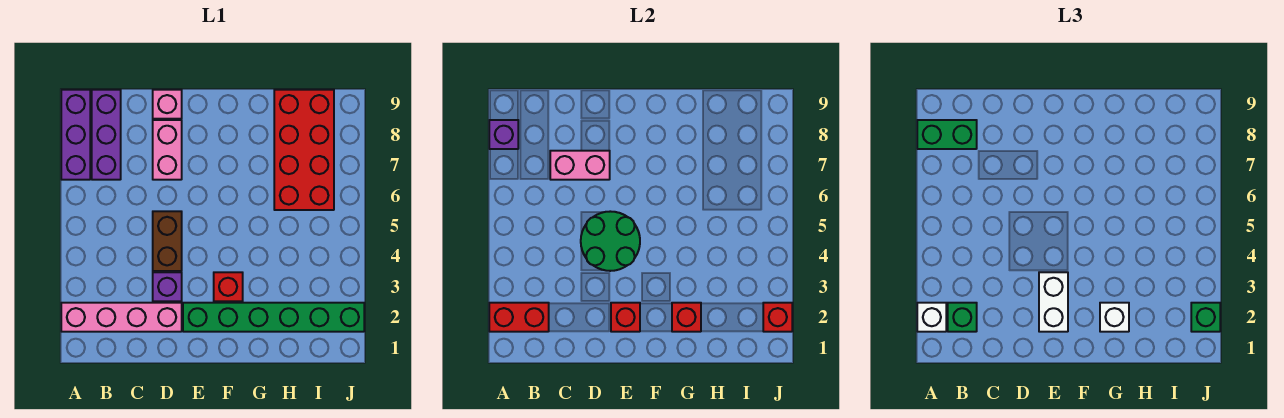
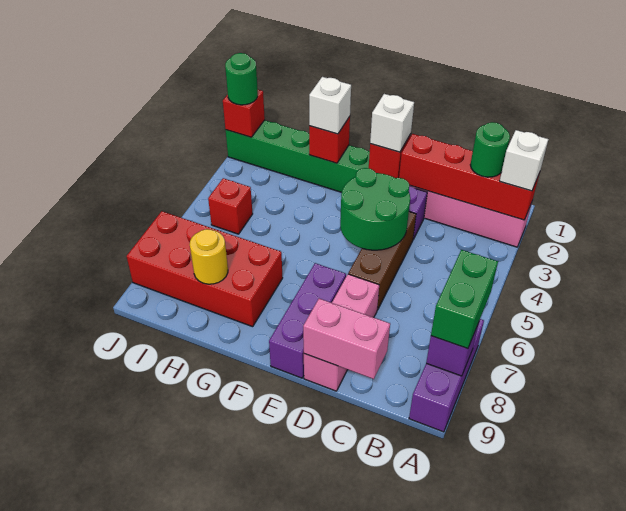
red brick A2:B2 level 2 -> red brick A2:D2 level 2
green brick A8:B8 level 3 -> green brick A7:A8 level 3
green brick B2 level 3 -> green round brick B2 level 3
purple brick B7:B9 level 1 -> purple brick E7:E9 level 1
pink brick C7:D7 level 2 -> pink brick C9:D9 level 2
brown brick D4:D5 level 1 -> brown brick D4:D6 level 1
white brick E2:E3 level 3 -> white brick E2 level 3
red brick F3 level 1 -> red brick I5 level 1
red brick H6:I9 level 1 -> red brick G7:J8 level 1
none -> yellow round brick H8 level 2
green brick J2 level 3 -> green round brick J2 level 3

